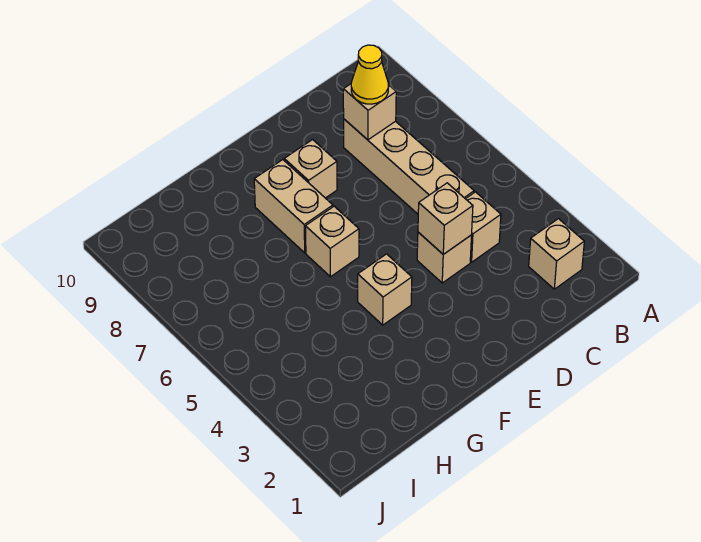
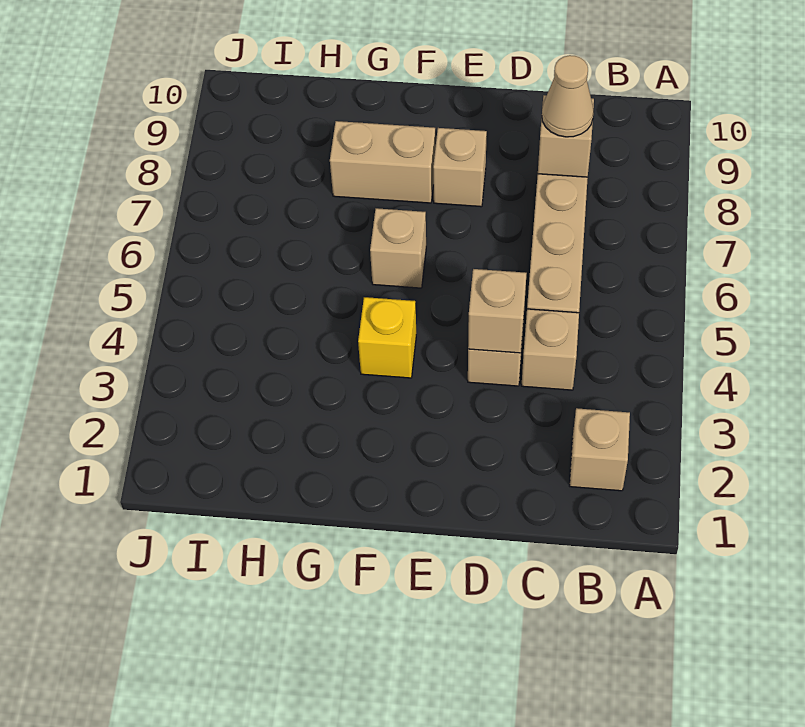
yellow cone C8 level 3 -> tan cone C8 level 3
tan brick F4 level 1 -> yellow brick F4 level 1
tan brick F7:F8 level 1 -> tan brick F8:G8 level 1

